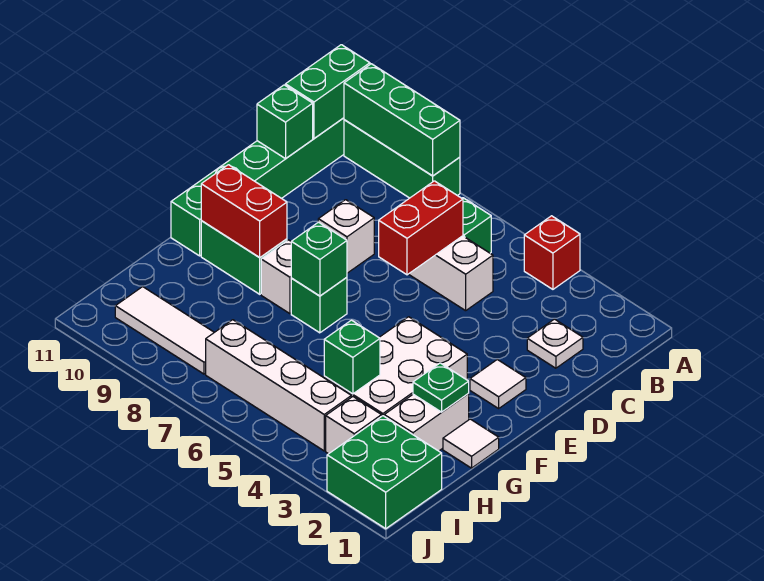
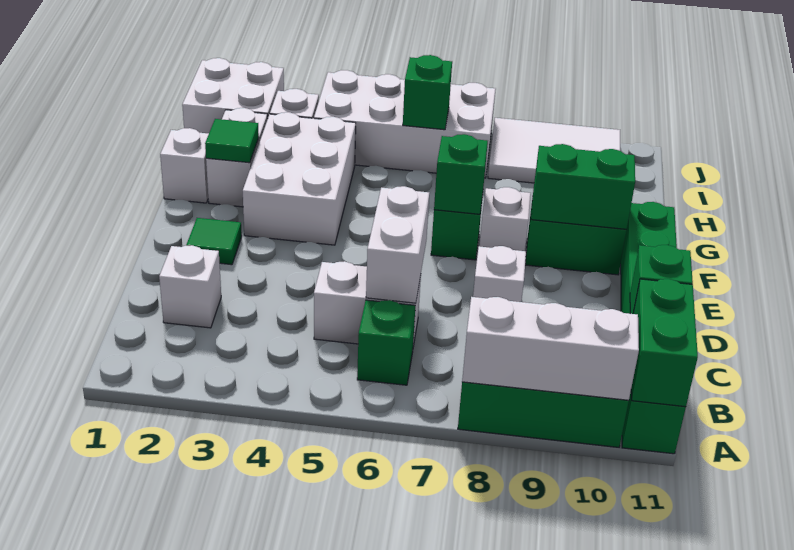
red brick A4 level 1 -> none
green brick A8:A10 level 2 -> white brick A8:A10 level 2
white plate C2 level 1 -> white brick C2 level 1
red brick C6:D6 level 2 -> white brick C6:D6 level 2
white tile E2 level 1 -> green tile E2 level 1
red brick F9:F10 level 2 -> green brick F9:F10 level 2
white tile G1 level 1 -> white brick G1 level 1
green plate G2 level 2 -> green tile G2 level 2
green brick H4 level 2 -> green brick I6 level 2
green brick I1:J2 level 1 -> white brick I1:J2 level 1
white brick I4:I7 level 1 -> white brick I4:J7 level 1
white tile I8:I10 level 1 -> white tile I8:J10 level 1

